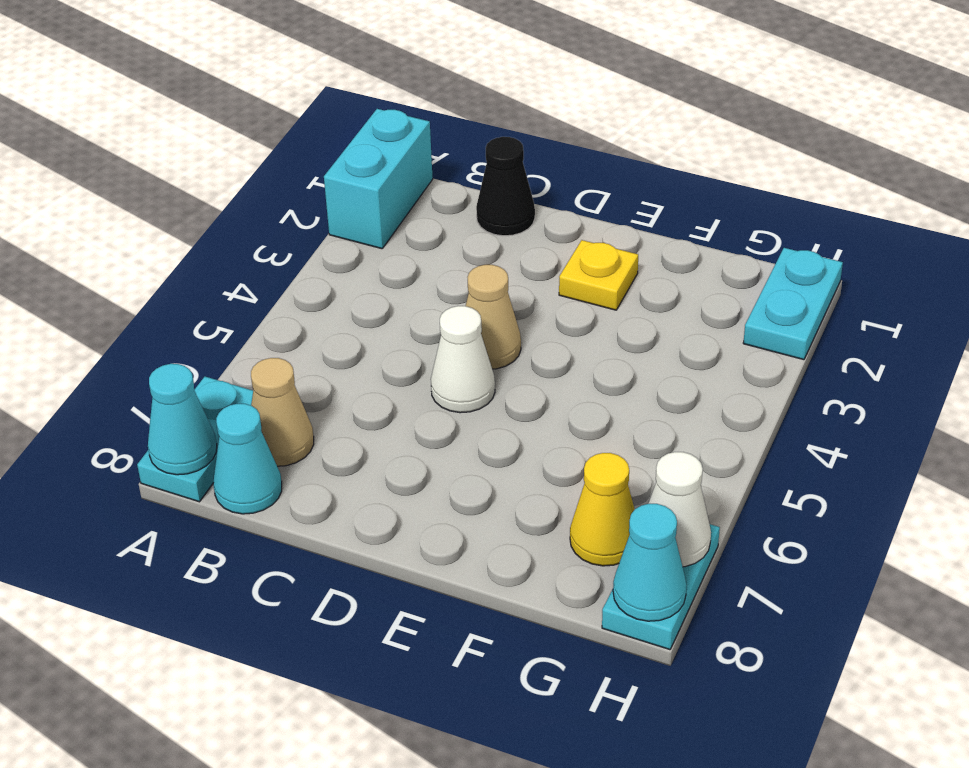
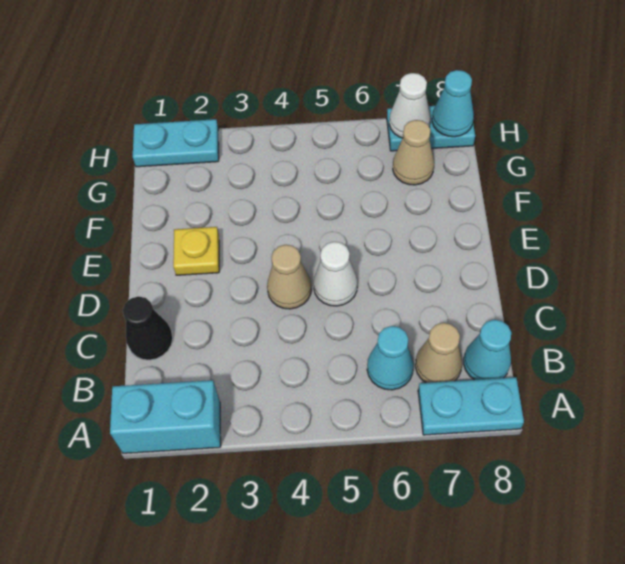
cyan cone A8 level 2 -> cyan cone B6 level 1
yellow cone G7 level 1 -> tan cone G7 level 1

